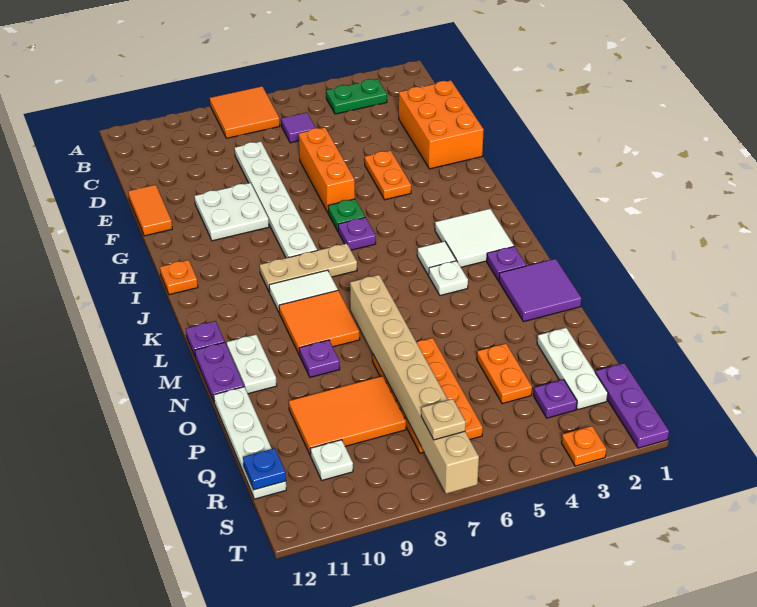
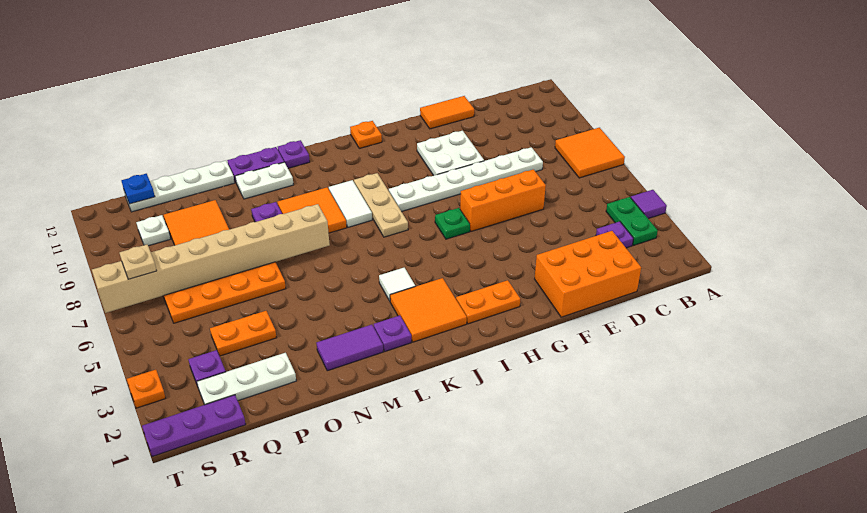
purple tile C6 level 1 -> purple tile A4 level 1
orange plate F4:G4 level 1 -> orange plate H2:I2 level 1
purple plate I6 level 1 -> purple plate C3 level 1
white tile J2:K3 level 1 -> orange tile J2:K3 level 1
white plate L4 level 1 -> none
purple tile M1:N2 level 1 -> purple tile M2:N2 level 1

